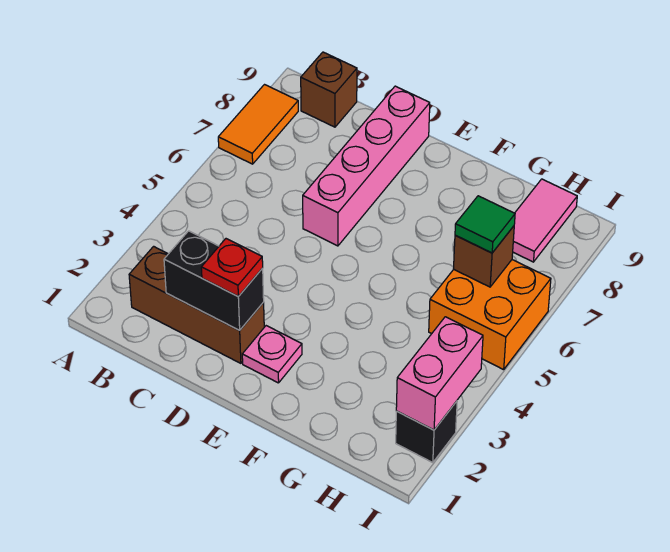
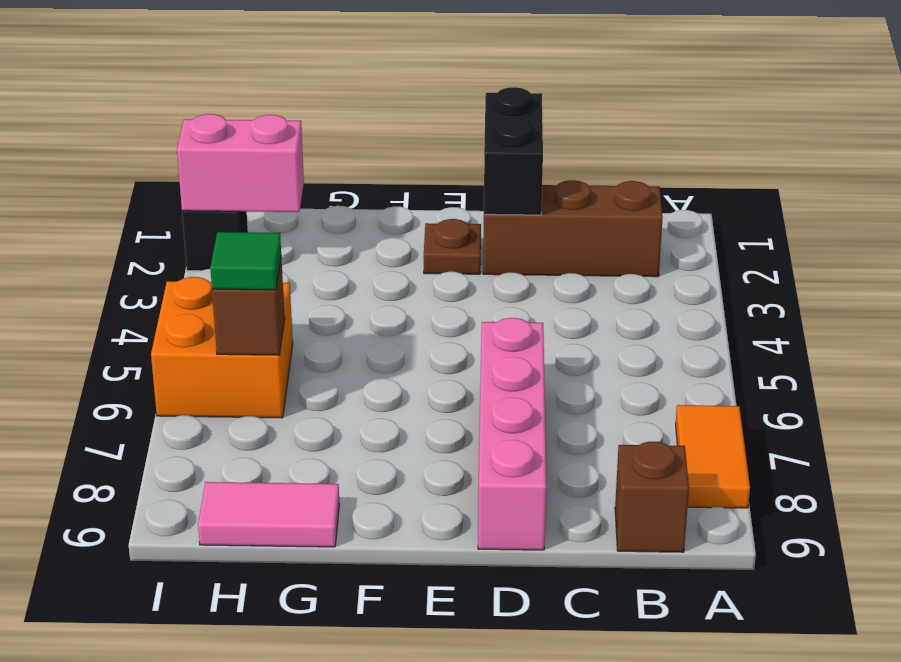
black brick C2:D2 level 2 -> black brick D1:D2 level 2
red plate D2 level 3 -> none
pink plate E2 level 1 -> brown plate E2 level 1
pink tile H8:H9 level 1 -> pink tile G9:H9 level 1
pink brick I2:I3 level 2 -> pink brick H2:I2 level 2

